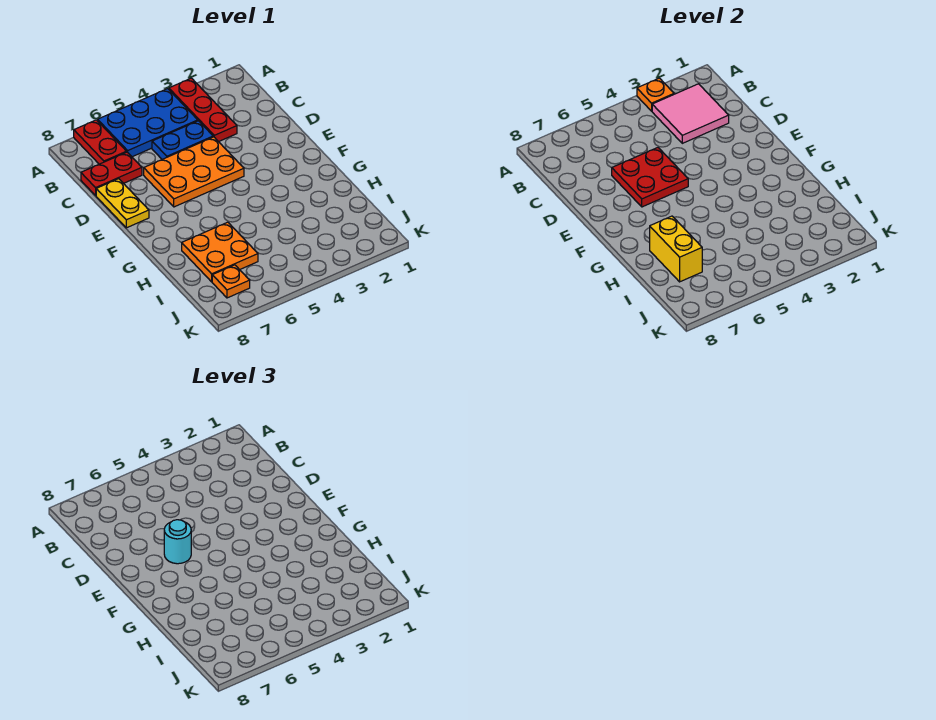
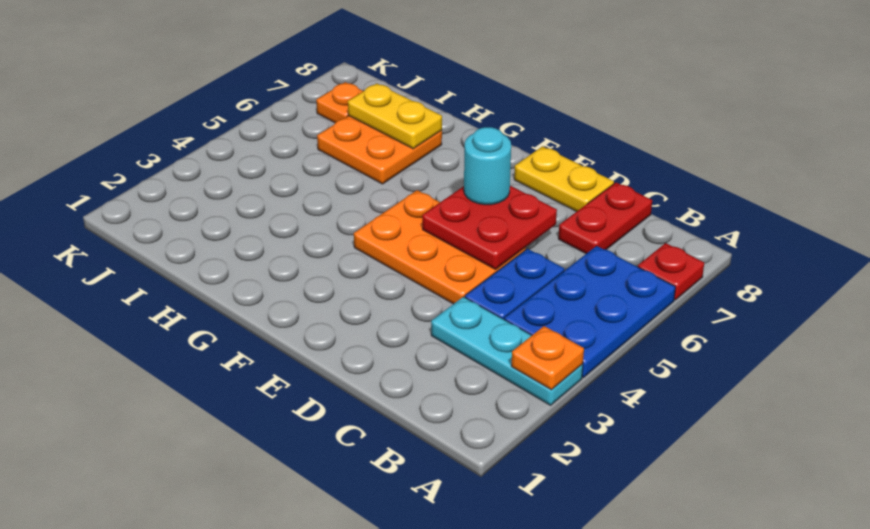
red plate A3:C3 level 1 -> cyan plate A3:C3 level 1
red plate A7:B7 level 1 -> red plate A7 level 1
pink tile B2:C3 level 2 -> none
orange plate D4:E6 level 1 -> orange plate D4:F5 level 1
yellow brick H7:I7 level 2 -> yellow plate H7:I7 level 2

